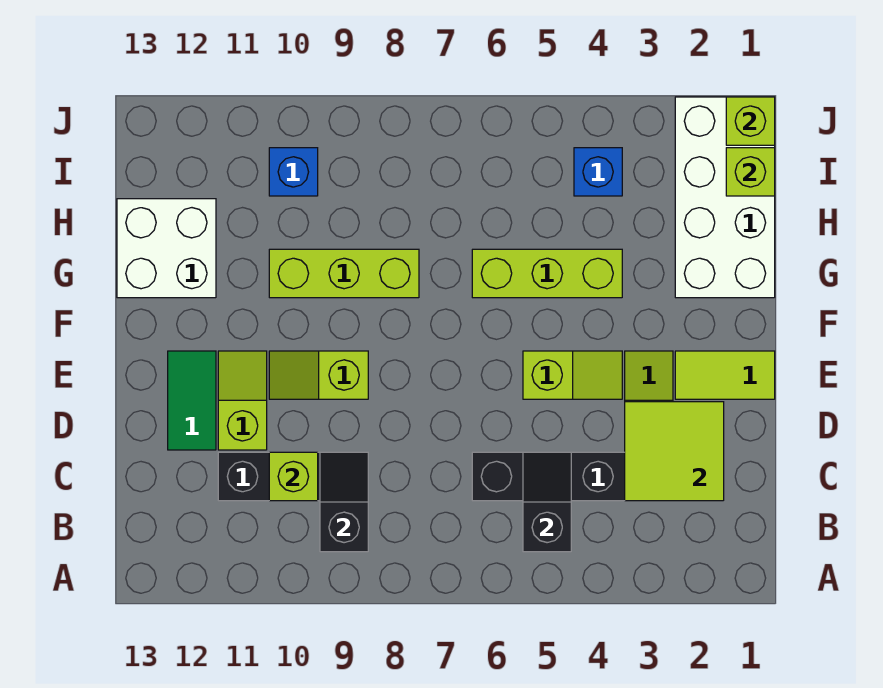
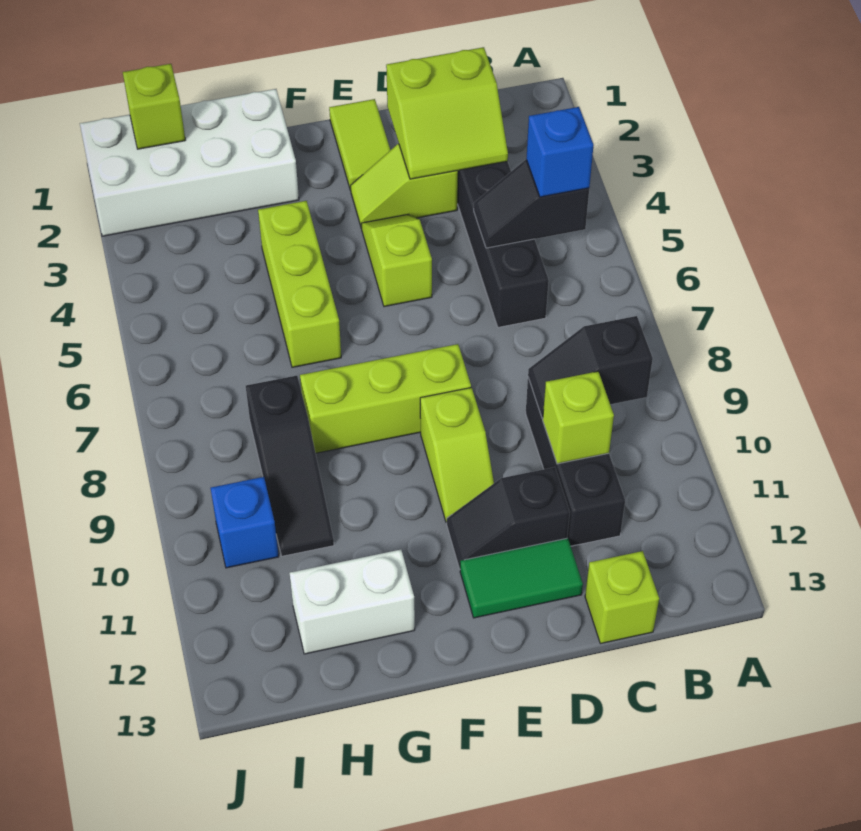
lime tile C2:D3 level 2 -> lime slope C2:D3 level 2 top 2
lime slope D11:E11 level 1 top D -> black slope D11:E11 level 1 top D
lime brick G8:G10 level 1 -> lime brick E8:G8 level 1
white brick G12:H13 level 1 -> white brick G12:H12 level 1
none -> black slope H8:H10 level 1 top 8
blue brick I4 level 1 -> blue brick B5 level 3
lime brick J1 level 2 -> lime brick C13 level 1

